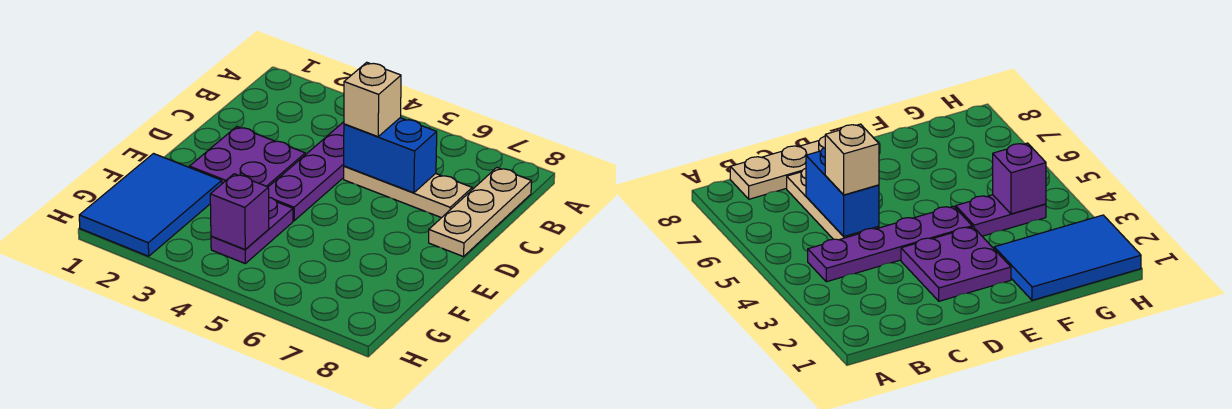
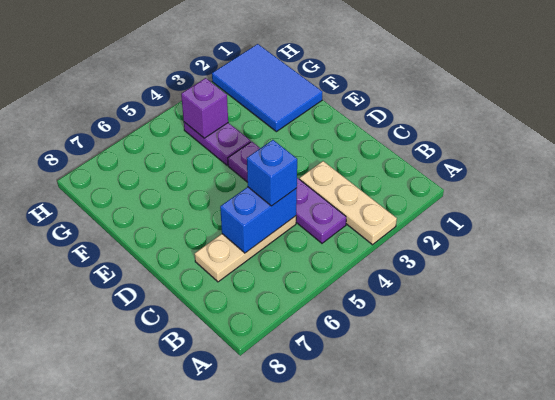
tan plate B8:D8 level 1 -> tan plate A3:C3 level 1
tan brick C5 level 3 -> blue brick C5 level 3
purple plate D2:E3 level 1 -> none

